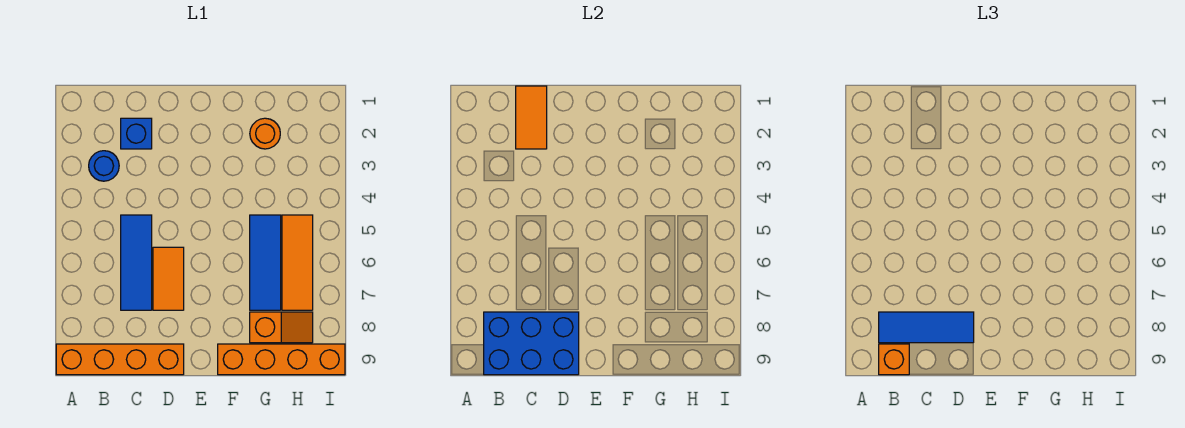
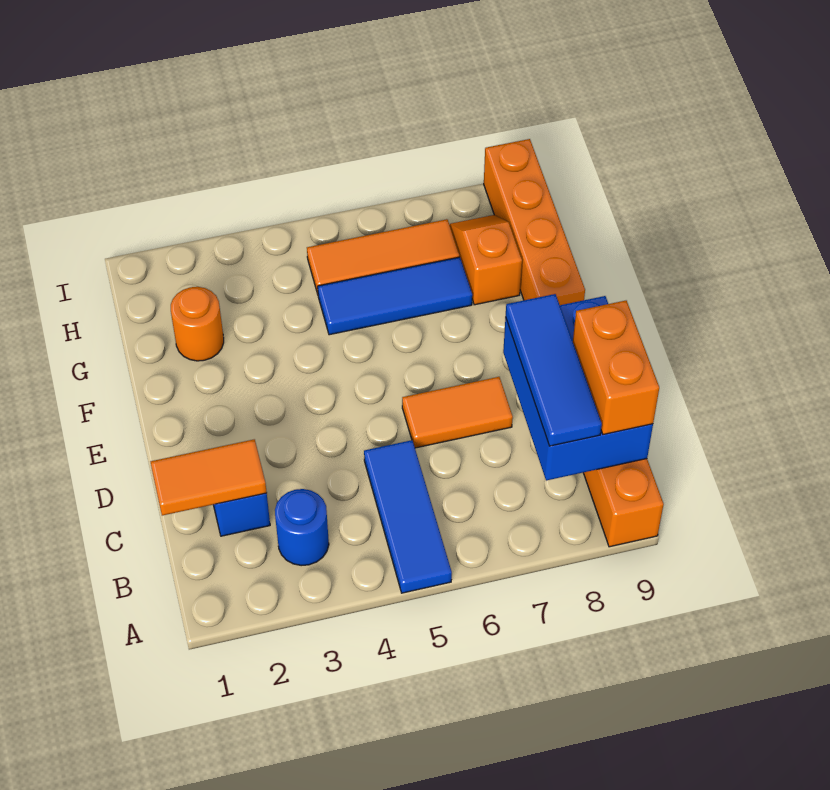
orange brick B9 level 3 -> orange brick B9:C9 level 3
blue tile C5:C7 level 1 -> blue tile A5:C5 level 1

